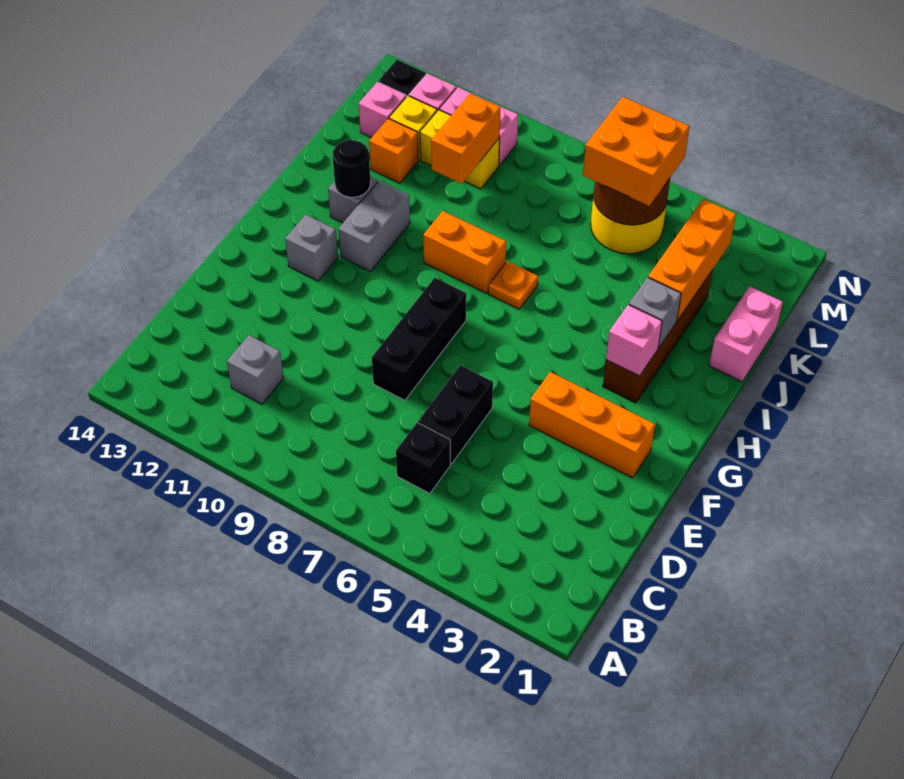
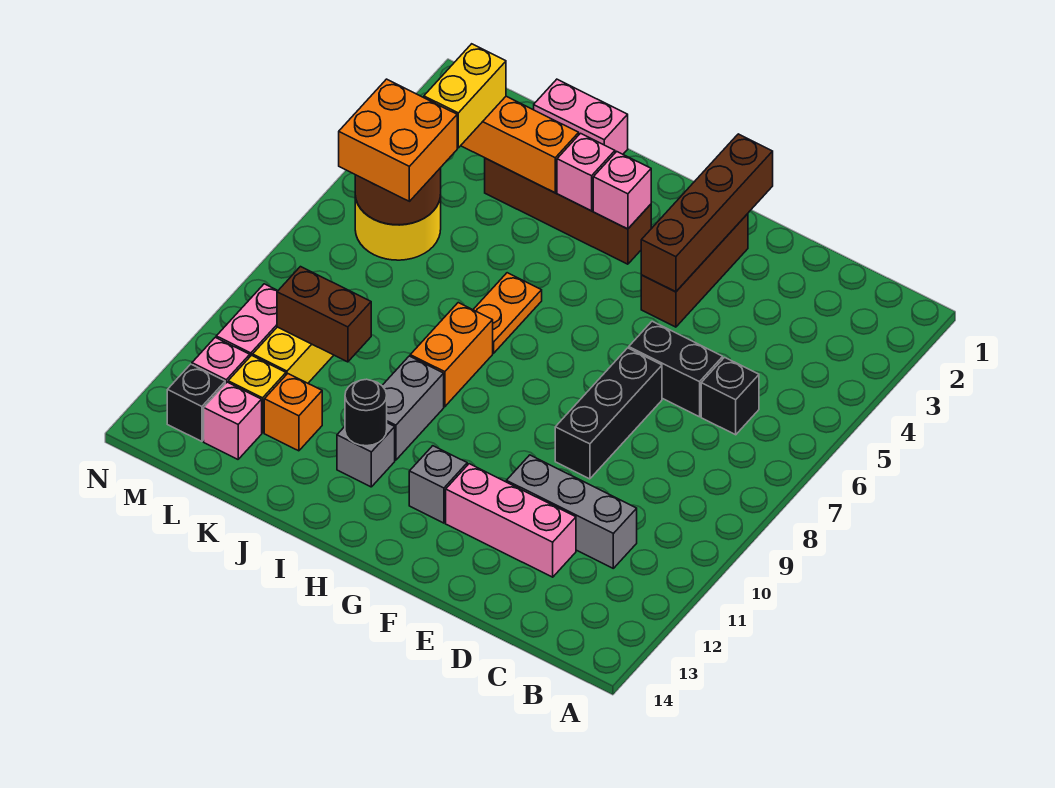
grey brick C11 level 1 -> grey brick C11:E11 level 1
none -> pink brick D12:F12 level 1
black brick E8:G8 level 1 -> black brick E7:E9 level 1
none -> brown brick F1:F4 level 2
orange brick F2:F4 level 1 -> brown brick F2:F4 level 1
grey brick H11:I11 level 1 -> grey brick I10:I11 level 1
grey brick I3 level 2 -> pink brick I3 level 2
orange plate I7 level 1 -> orange plate I6:I7 level 1
orange brick K10:L10 level 2 -> brown brick K10:L10 level 2
none -> yellow brick L3:L4 level 3

